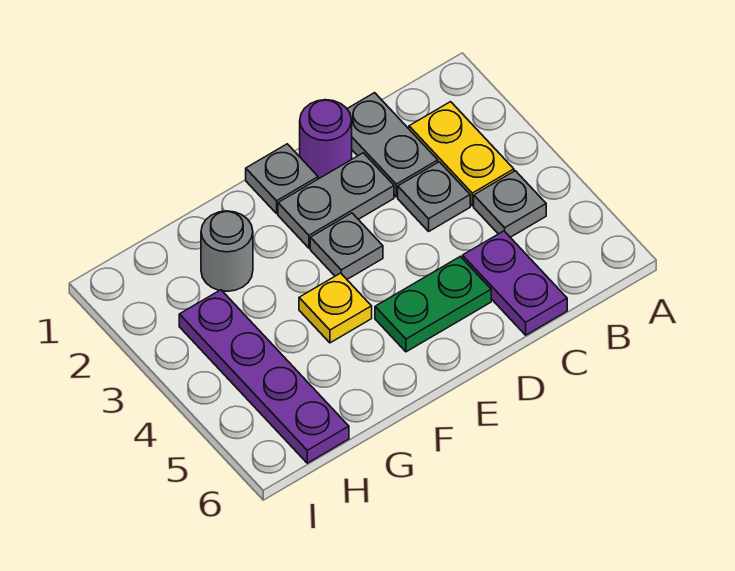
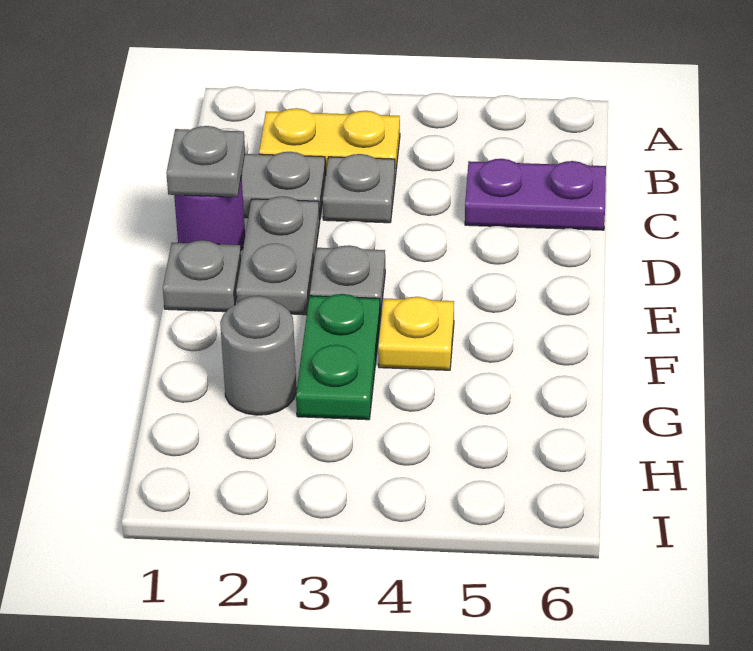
grey plate B4 level 1 -> grey plate D1 level 2
green plate D5:E5 level 1 -> green plate F3:G3 level 1
purple plate H3:H6 level 1 -> none

